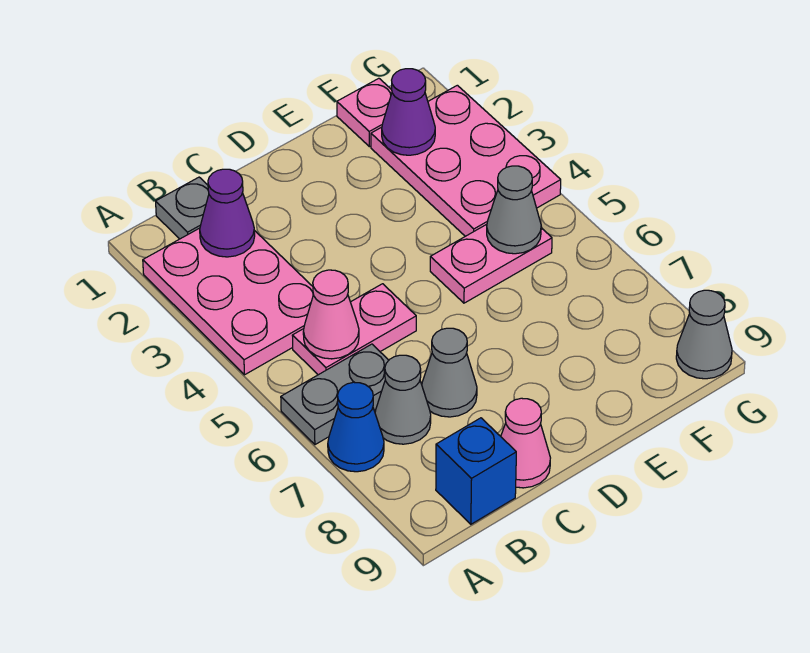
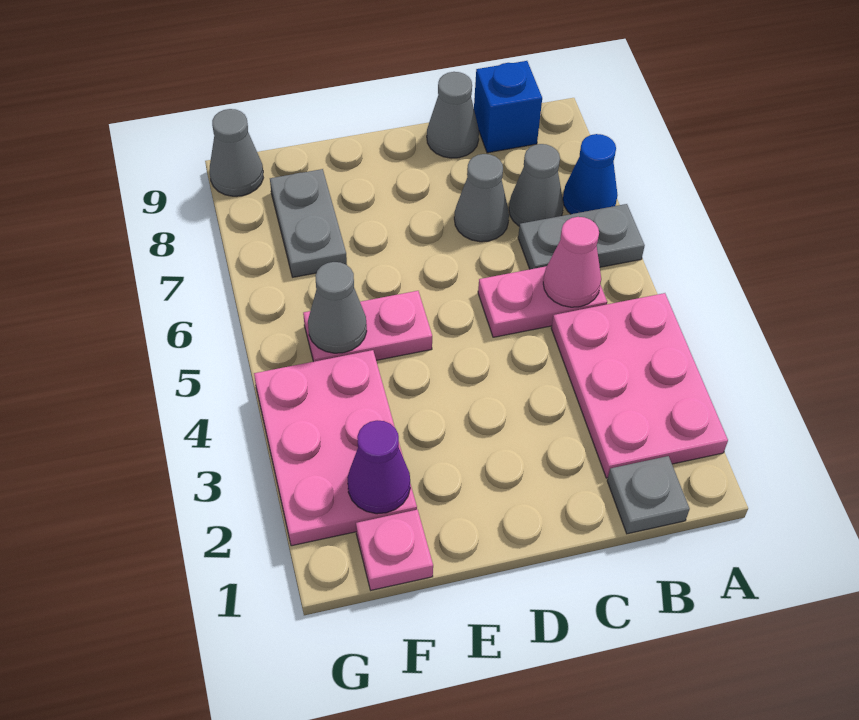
purple cone B2 level 2 -> none
pink cone C9 level 1 -> grey cone C9 level 1
none -> grey plate F7:F8 level 1

